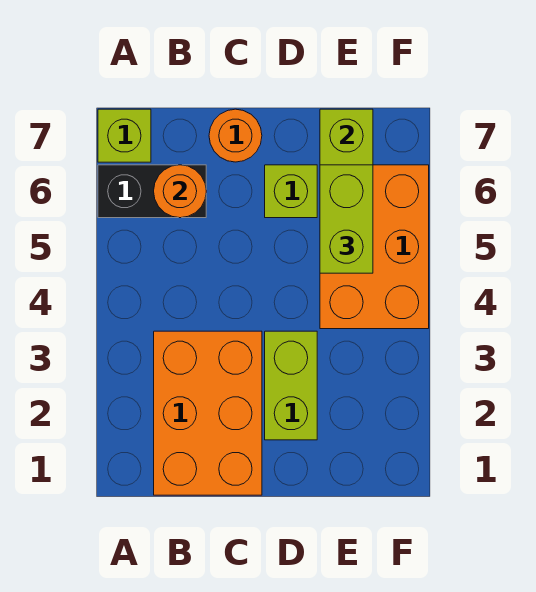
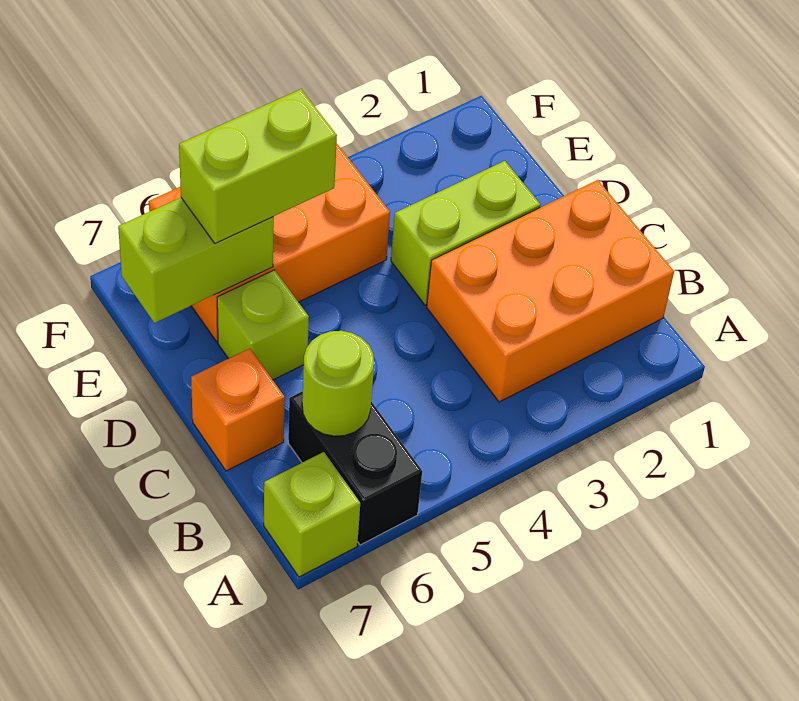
orange round brick B6 level 2 -> lime round brick B6 level 2
orange round brick C7 level 1 -> orange brick C7 level 1

